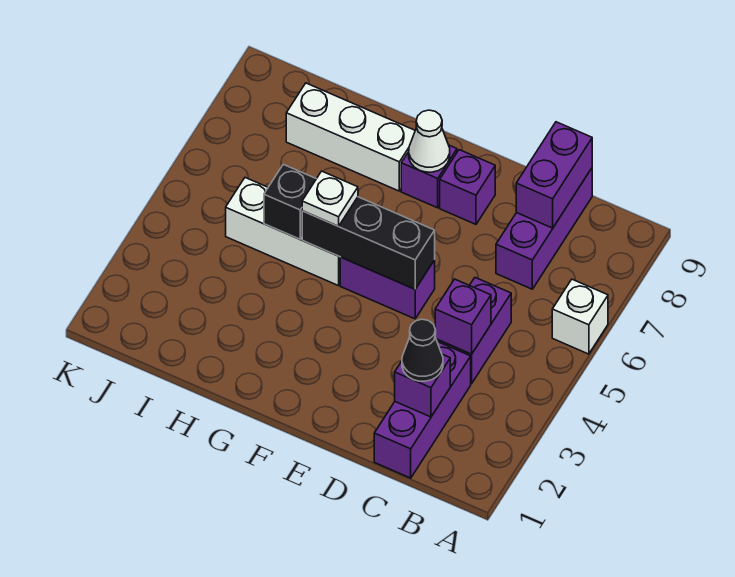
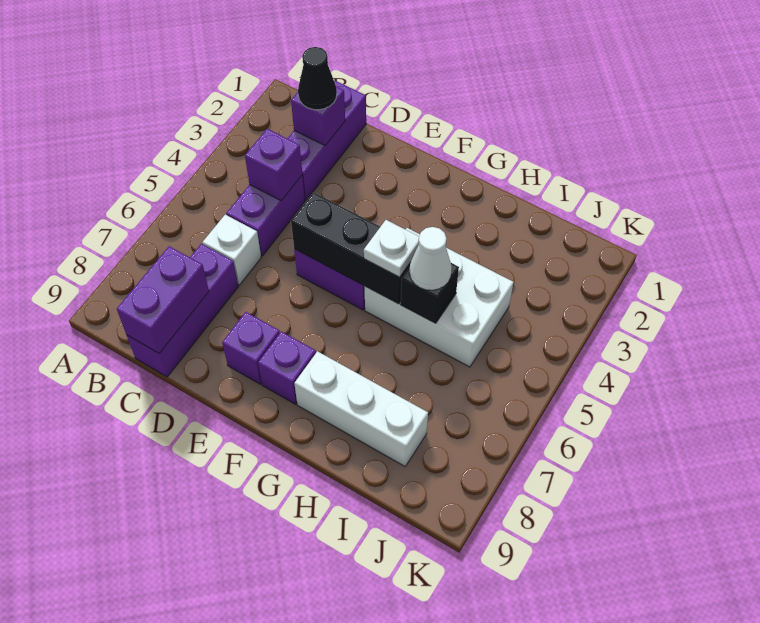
white brick A6 level 1 -> white brick C6 level 1
white cone F8 level 2 -> white cone H5 level 3
white brick G5:I5 level 1 -> white brick G4:I5 level 1

